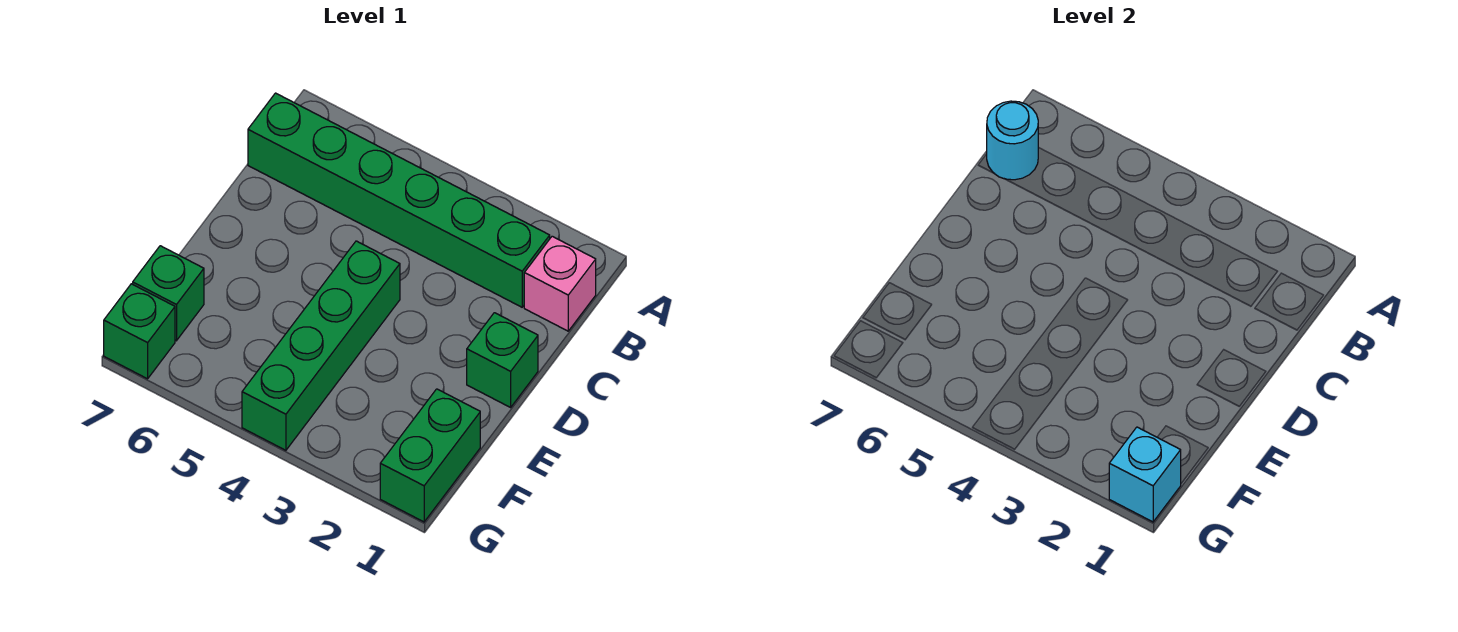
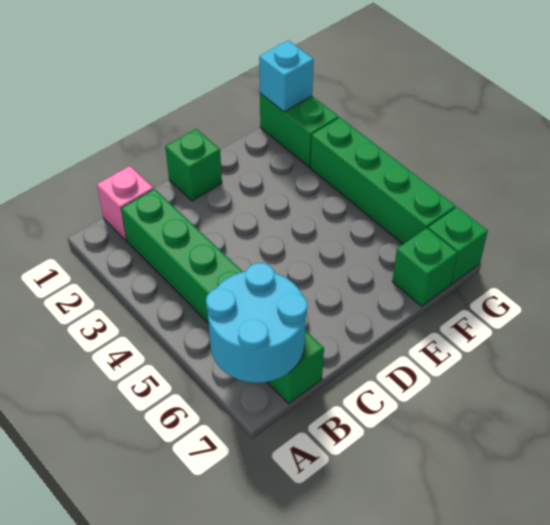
cyan round brick B7 level 2 -> cyan round brick A6:B7 level 2
green brick D4:G4 level 1 -> green brick G3:G6 level 1
green brick F1:G1 level 1 -> green brick G1:G2 level 1

